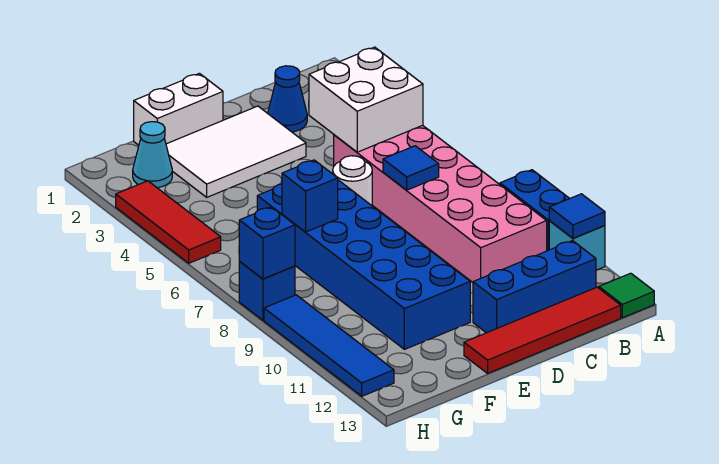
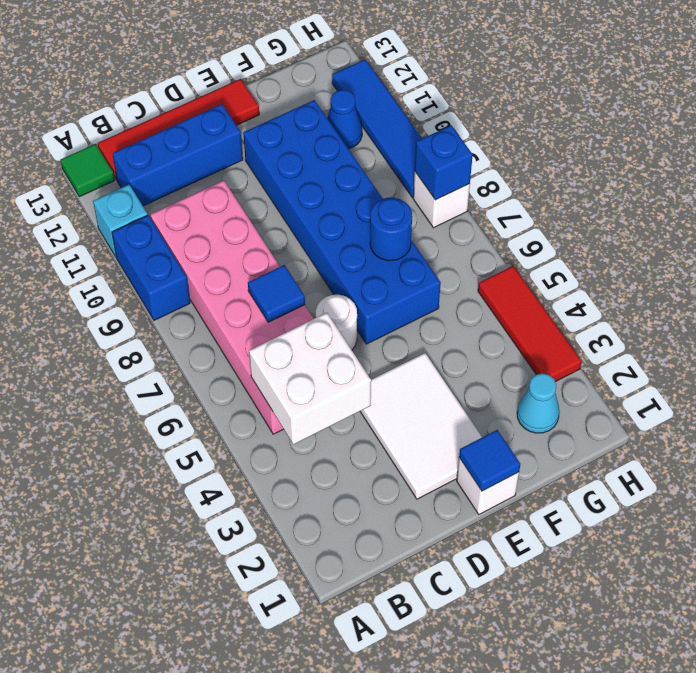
blue tile A11 level 2 -> blue tile E1 level 2
blue cone C2 level 1 -> blue cone G11 level 1
white tile D2:F3 level 1 -> white tile D2:E4 level 1
white brick E1:F1 level 1 -> white brick E1 level 1
blue brick F7 level 2 -> blue round brick F7 level 2
blue brick H8 level 1 -> white brick H8 level 1

